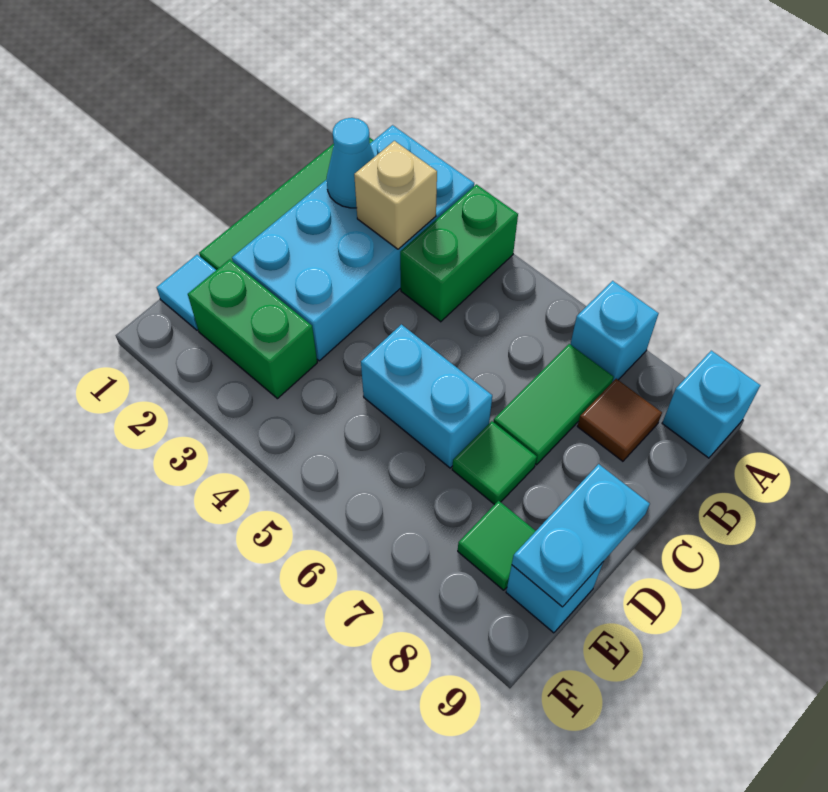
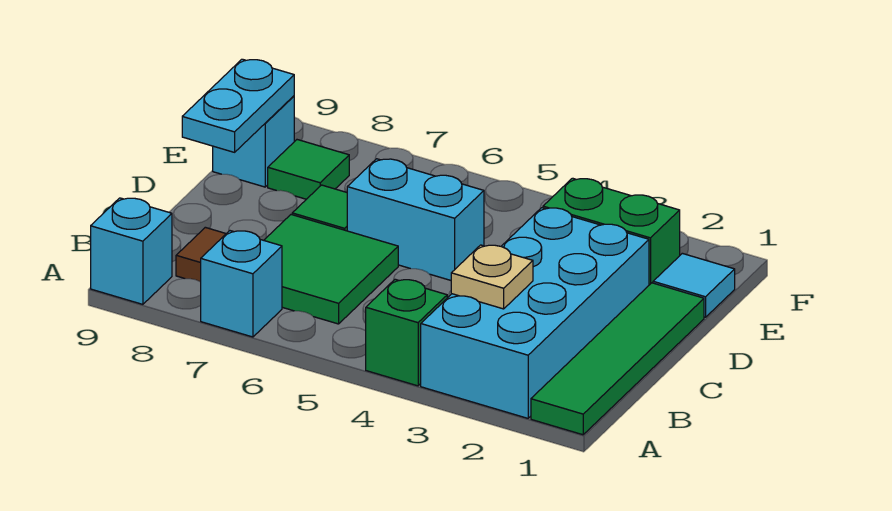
green brick A4:B4 level 1 -> green brick A4 level 1
cyan cone B2 level 2 -> none
tan brick B3 level 2 -> tan plate B3 level 2
green tile B7:C7 level 1 -> green tile B6:C7 level 1

